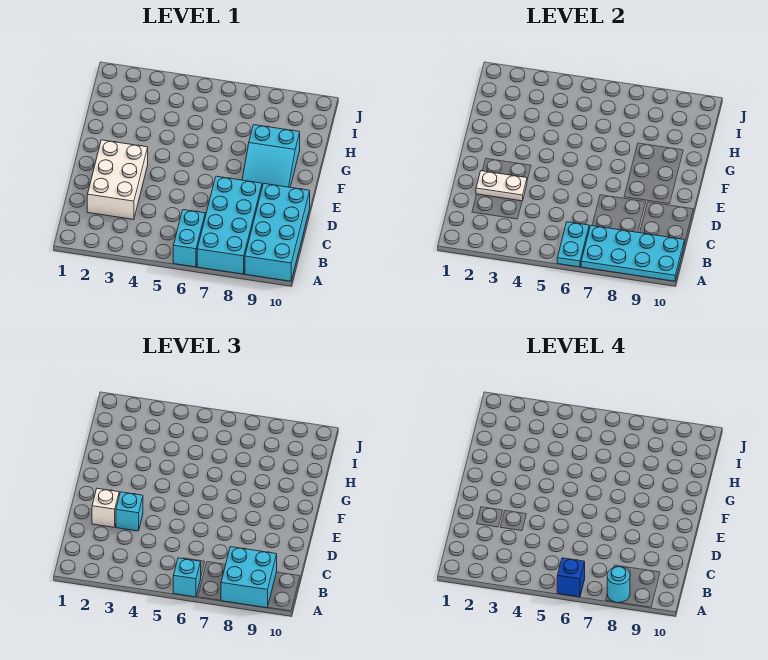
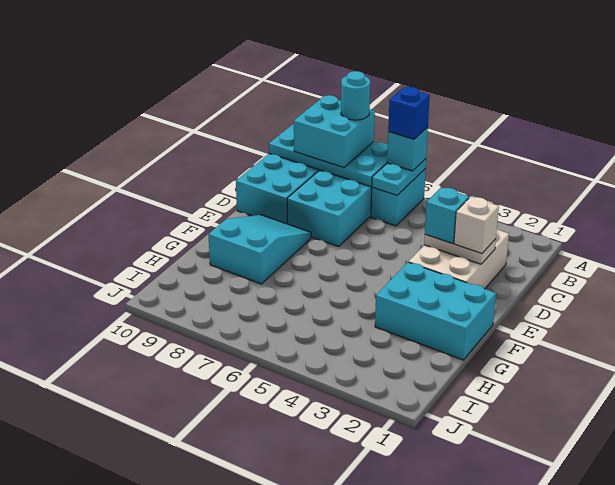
none -> cyan brick F1:G3 level 1

